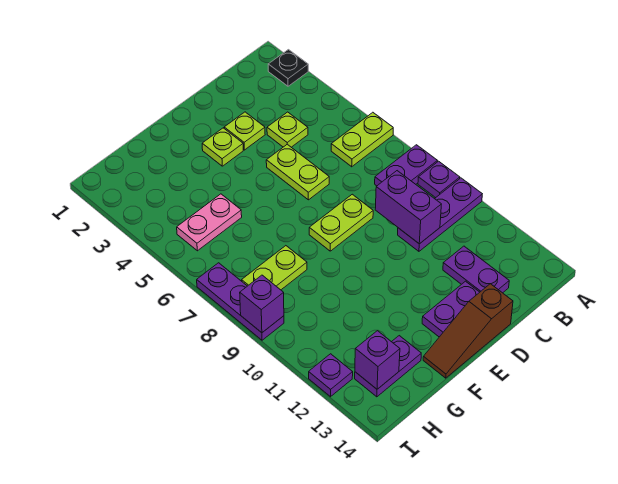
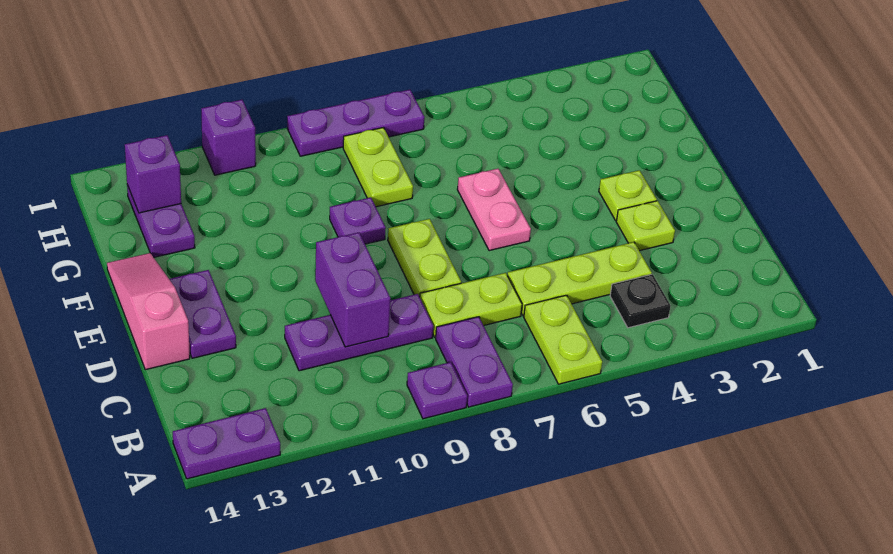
black plate A2 level 1 -> black plate B4 level 1
purple plate A10:C10 level 1 -> purple plate C9:C11 level 1
lime plate C4 level 1 -> lime plate C4:C6 level 1
purple brick C9:C10 level 2 -> purple brick C10:D10 level 2
purple plate C12:C13 level 1 -> purple plate A13:A14 level 1
lime plate D5:D6 level 1 -> lime plate C7:C8 level 1
brown slope D14:F14 level 1 top D -> pink slope D14:F14 level 1 top D
pink plate G5:H5 level 1 -> pink plate E6:F6 level 1
purple brick I9 level 2 -> purple brick I11 level 1
purple plate I12 level 1 -> purple plate F9 level 1

